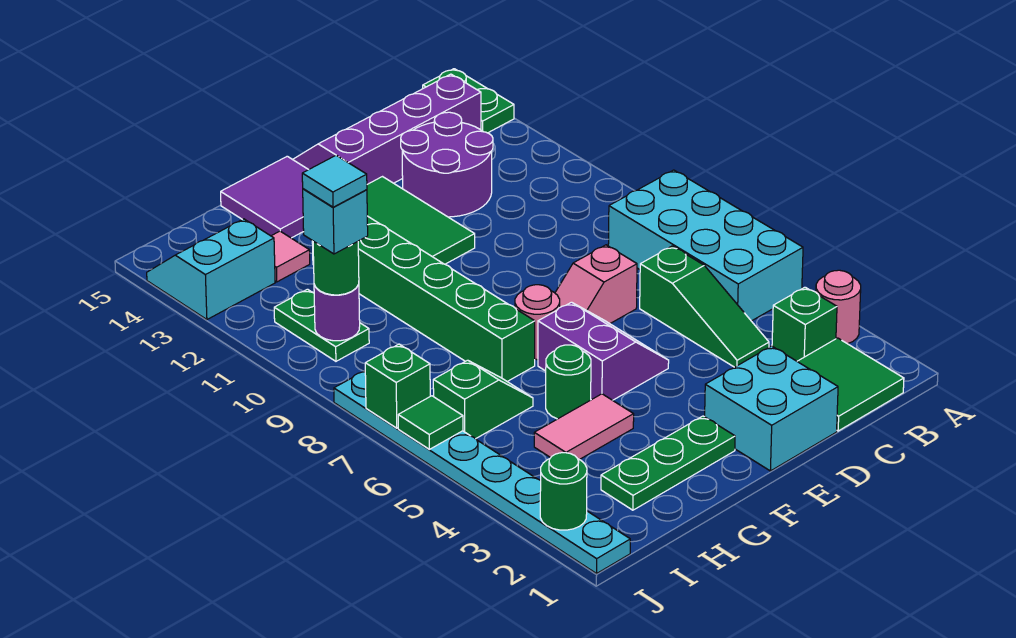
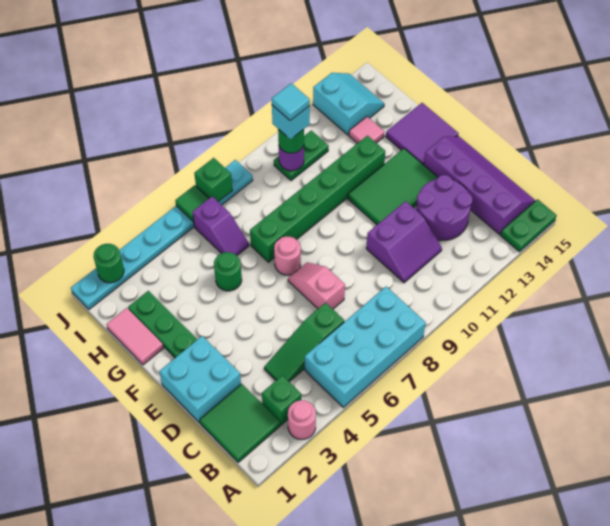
purple slope E5:F6 level 1 top F -> purple slope C10:D11 level 1 top D
pink tile G4:H4 level 1 -> pink tile G1:H1 level 1
green slope H6:I6 level 1 top I -> purple slope H6:I6 level 1 top I

